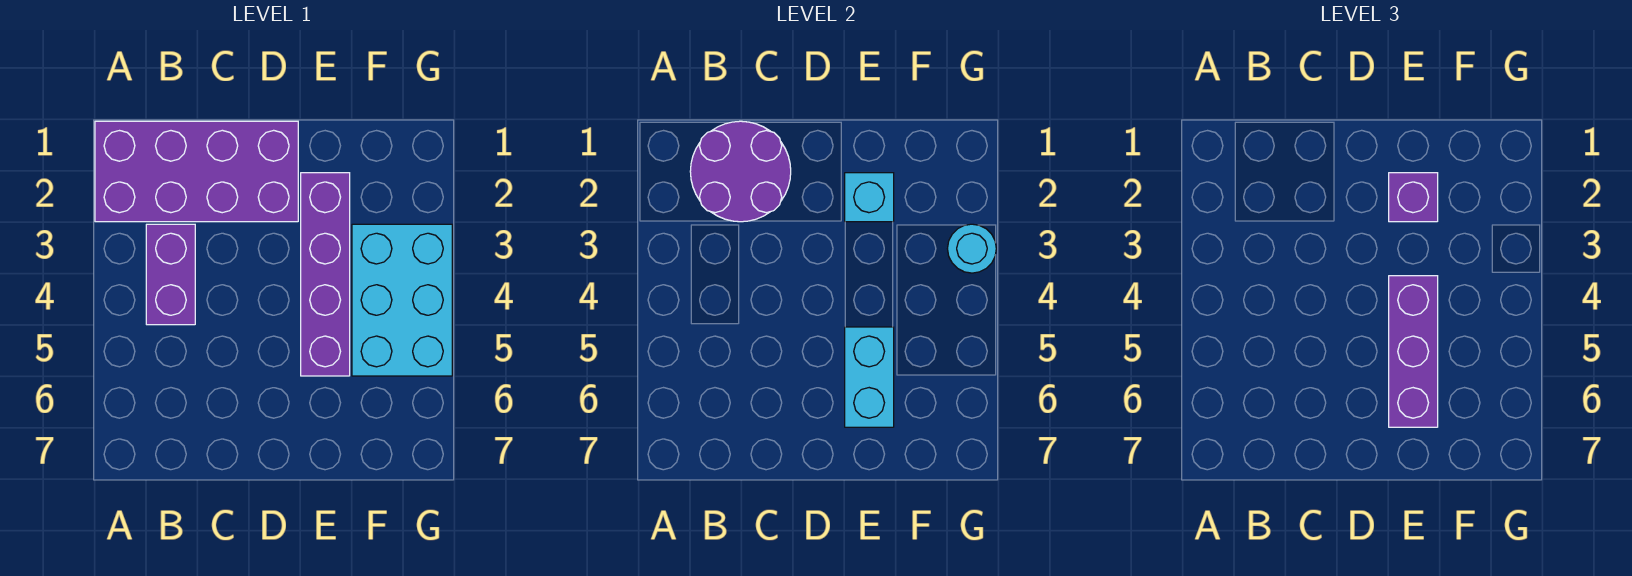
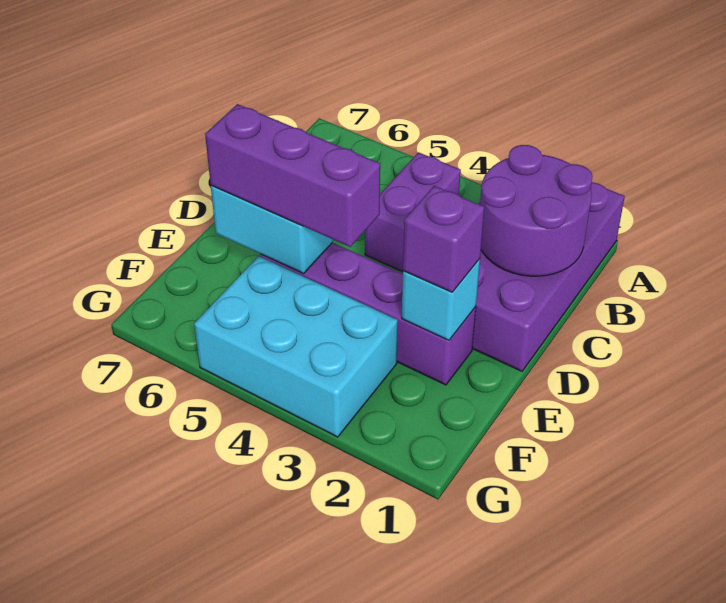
purple brick B3:B4 level 1 -> purple brick B4:C4 level 1
cyan round brick G3 level 2 -> none

